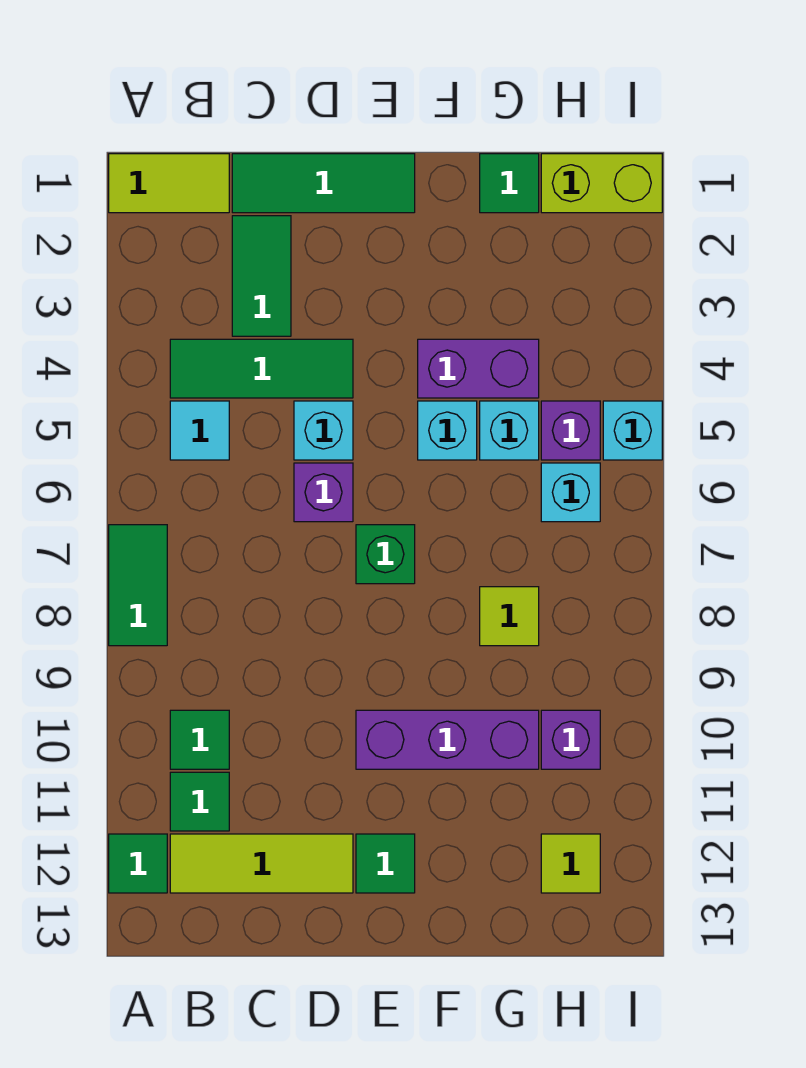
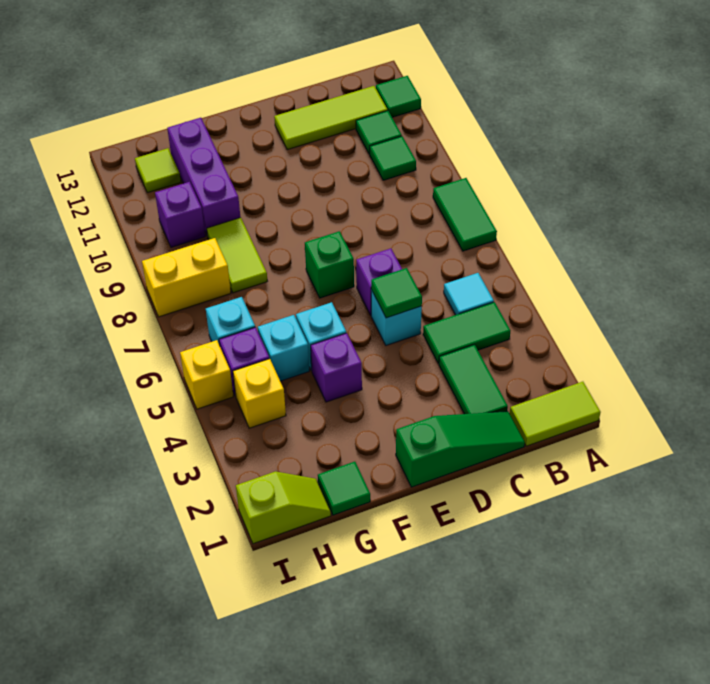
green tile B4:D4 level 1 -> green tile B4:C4 level 1
green tile C1:E1 level 1 -> green slope C1:E1 level 1 top E
purple brick E10:G10 level 1 -> purple brick G10:G12 level 1
green tile E12 level 1 -> green tile D5 level 2
purple brick F4:G4 level 1 -> purple brick F4 level 1
lime tile G8 level 1 -> lime tile G8:G9 level 1
lime brick H1:I1 level 1 -> lime slope H1:I1 level 1 top I
none -> yellow brick H4 level 1
none -> yellow brick H8:I8 level 1
cyan brick I5 level 1 -> yellow brick I5 level 1

